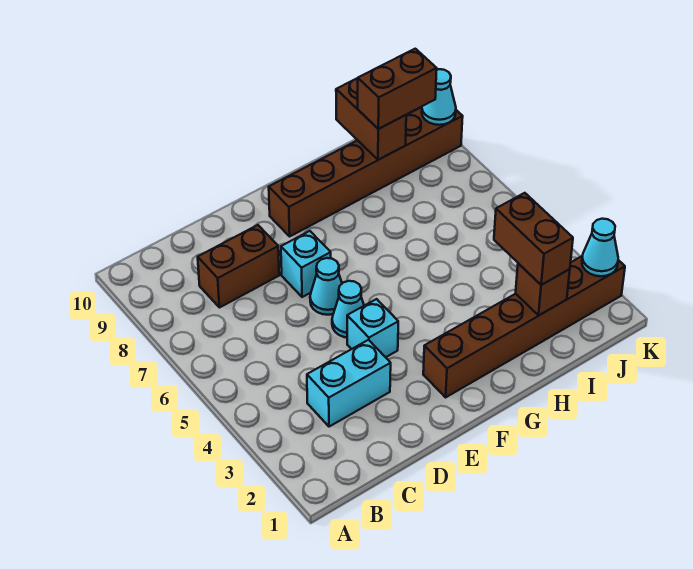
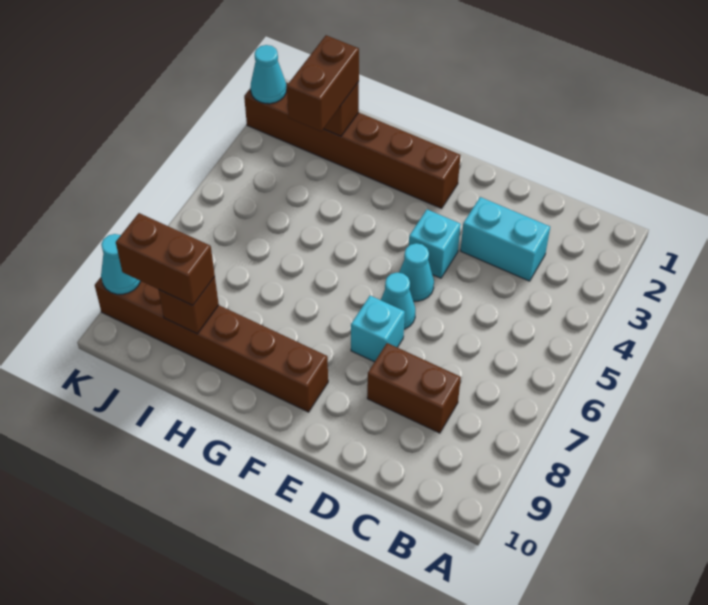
brown brick I9:I10 level 2 -> brown brick I9 level 2

